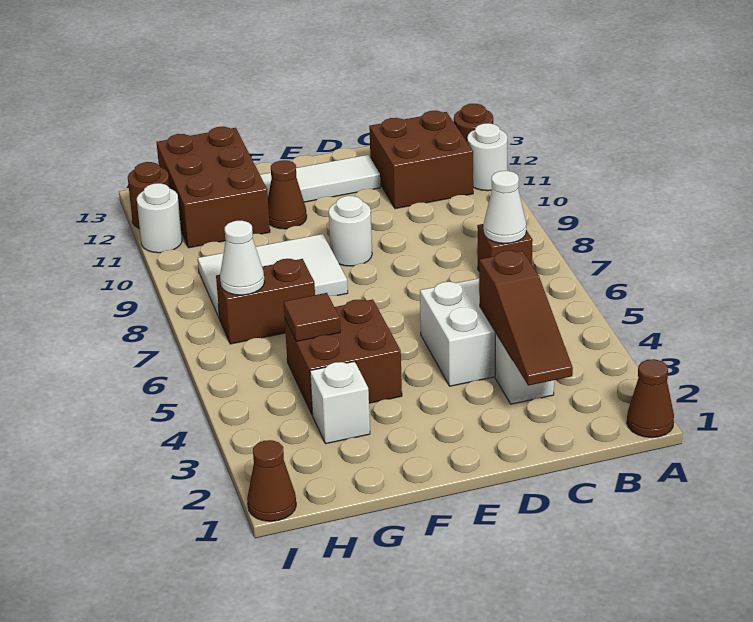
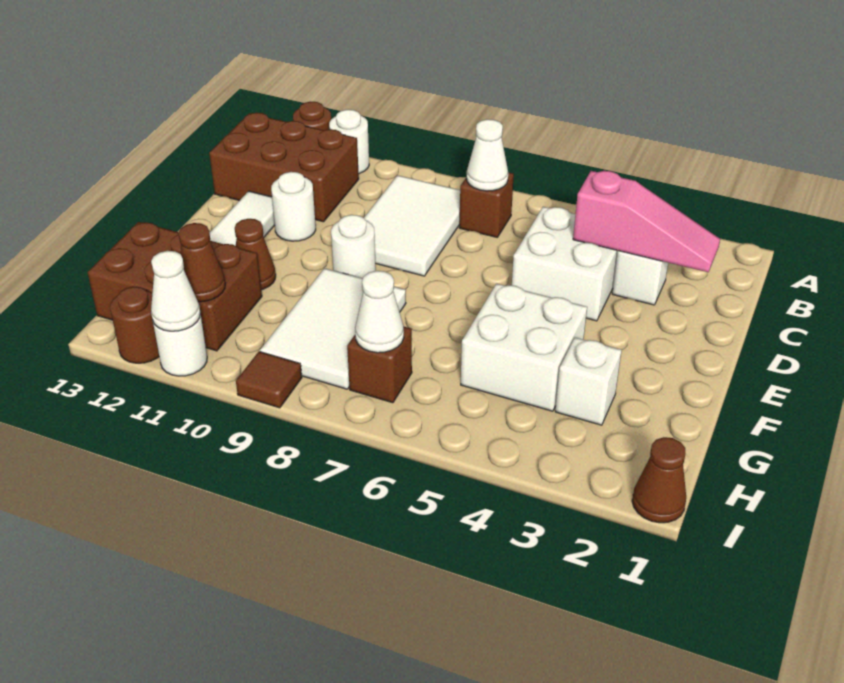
brown cone A1 level 1 -> brown cone H11 level 2
none -> white tile B8:D9 level 1
brown brick B11:C12 level 1 -> brown brick B11:C13 level 1
brown slope C2:C4 level 2 top 4 -> pink slope C2:C4 level 2 top 4
none -> white round brick D11 level 1
brown brick F4:G5 level 1 -> white brick F4:G5 level 1
brown tile G5 level 2 -> brown tile I9 level 1
brown brick G7:H7 level 1 -> brown brick H7 level 1
none -> white cone I11 level 2

